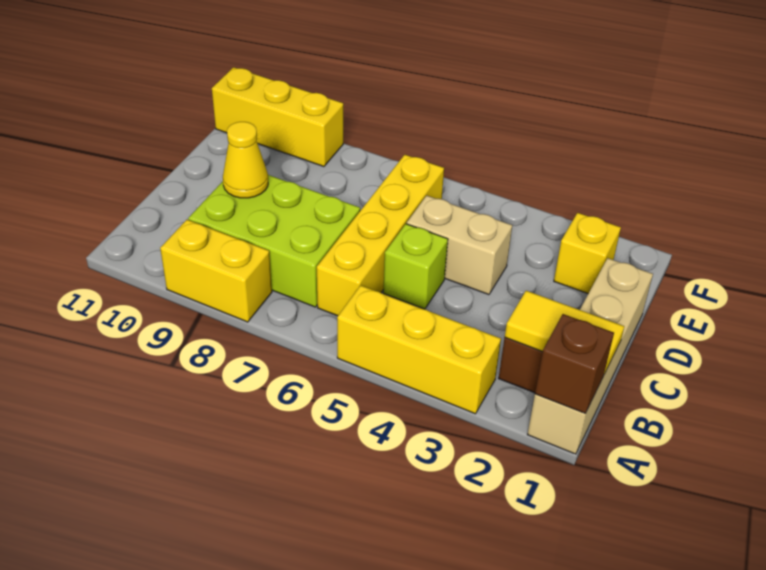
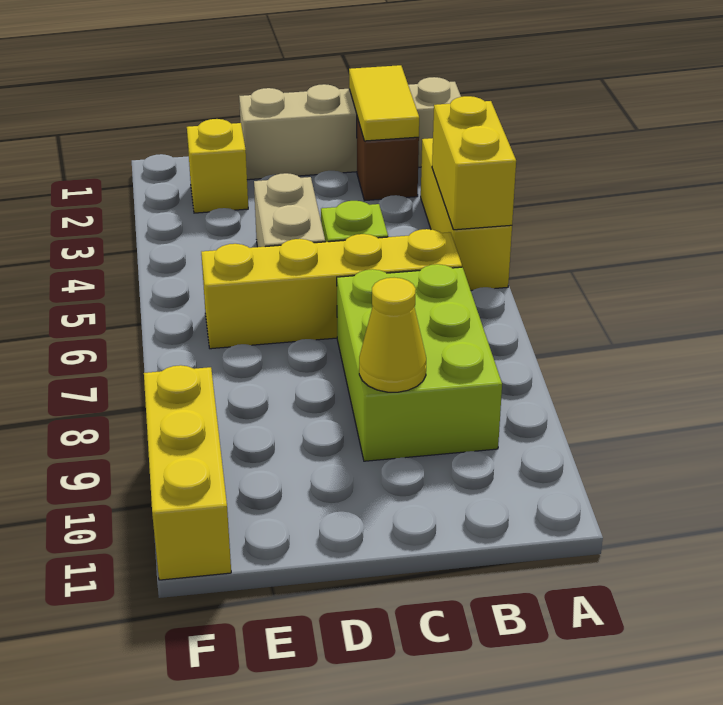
brown brick A1 level 2 -> none
yellow brick A8:A9 level 1 -> yellow brick A4:A5 level 2

